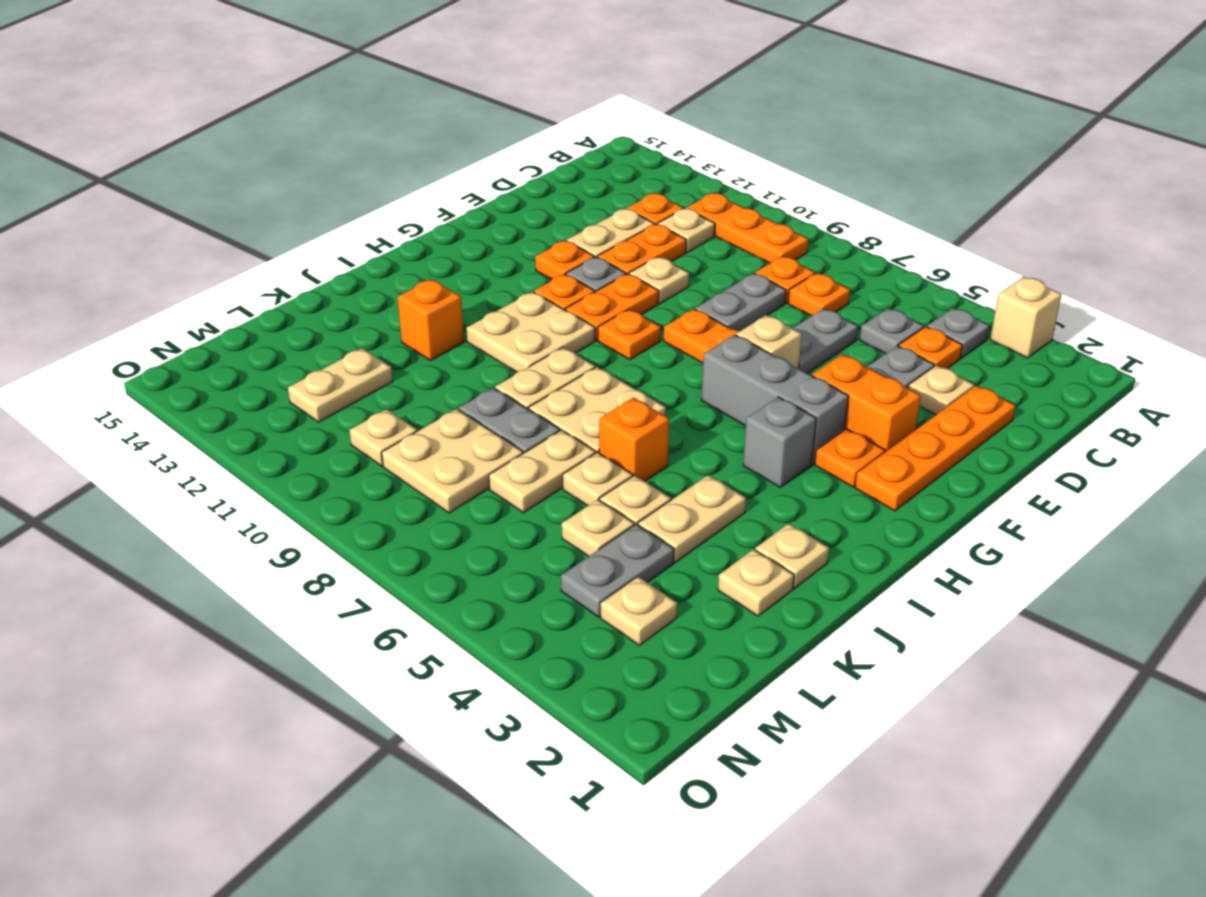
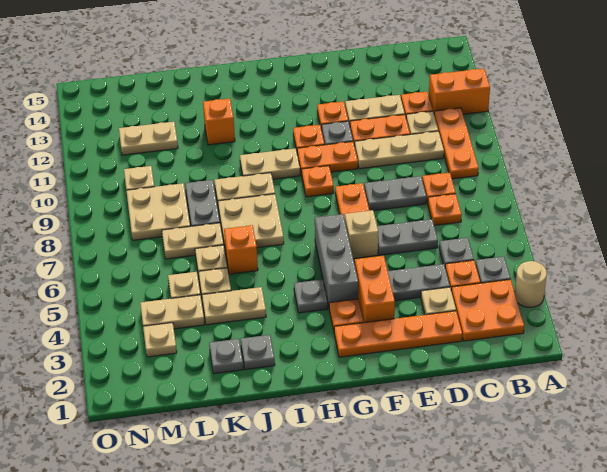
tan brick A3 level 1 -> tan round brick A3 level 1
none -> orange brick A12:B12 level 1
none -> orange plate B2:C3 level 1
tan plate E10 level 1 -> tan plate C10:E10 level 1
grey brick H4 level 1 -> grey plate H4 level 1
tan plate H10:I11 level 1 -> tan plate H10:I10 level 1
tan plate J2 level 1 -> grey plate J2 level 1
tan plate K2 level 1 -> grey plate K2 level 1
grey plate L4:M4 level 1 -> tan plate L4:M4 level 1

